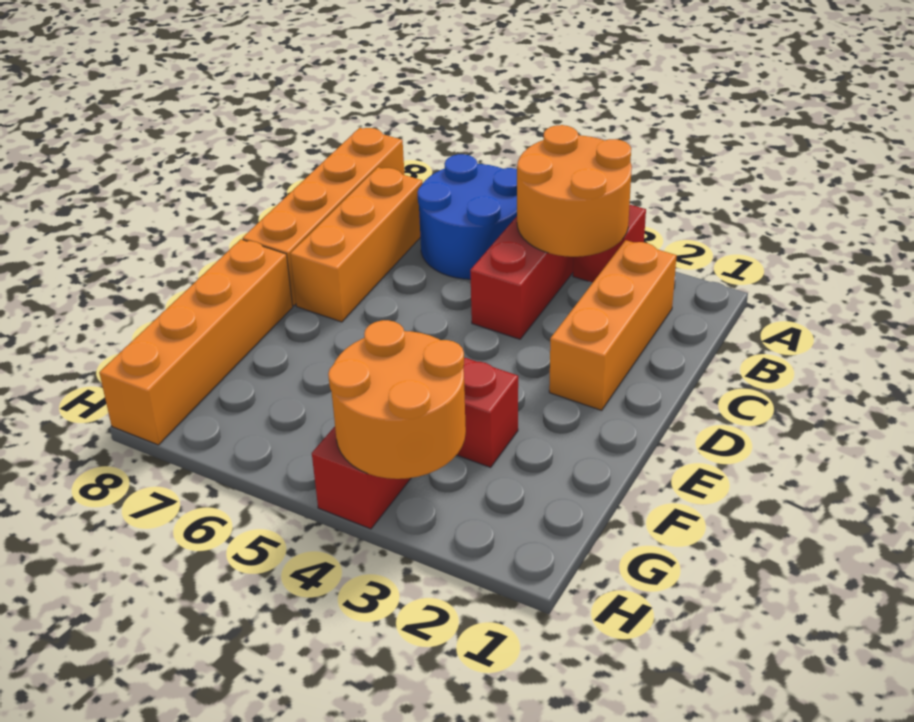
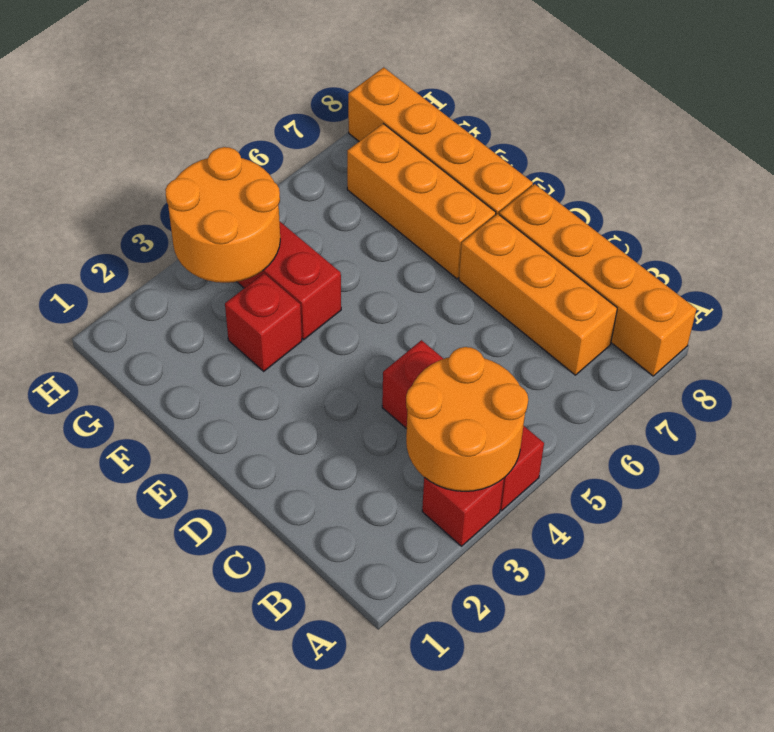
blue round brick A5:B6 level 1 -> none
orange brick B2:D2 level 1 -> orange brick E7:G7 level 1

